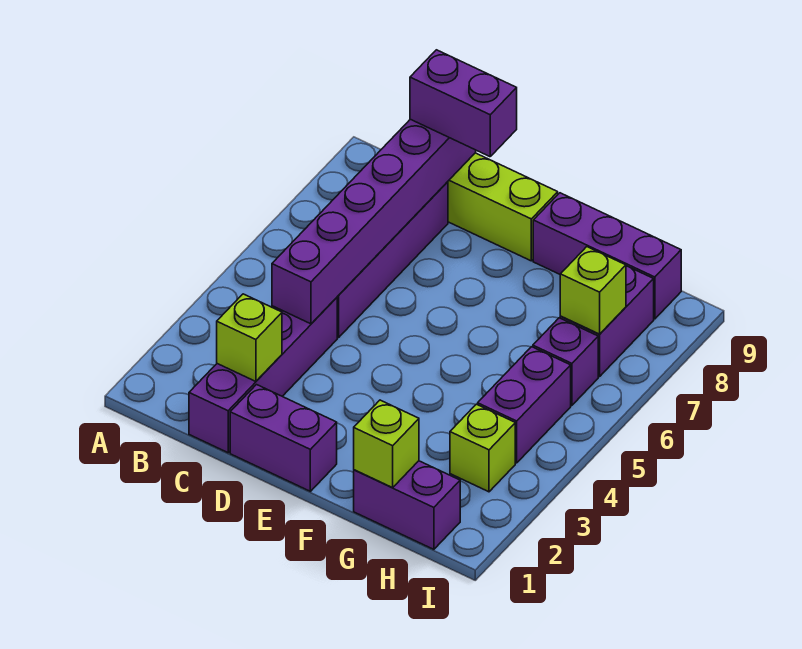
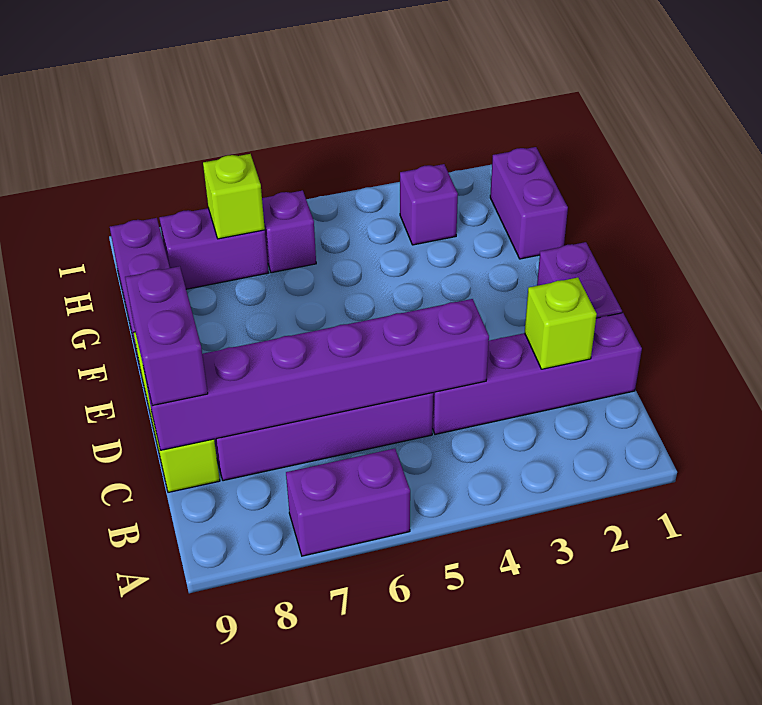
lime brick G1 level 2 -> none
lime brick H3 level 1 -> purple brick H3 level 1
purple brick H4:H5 level 1 -> purple brick A6:A7 level 1

